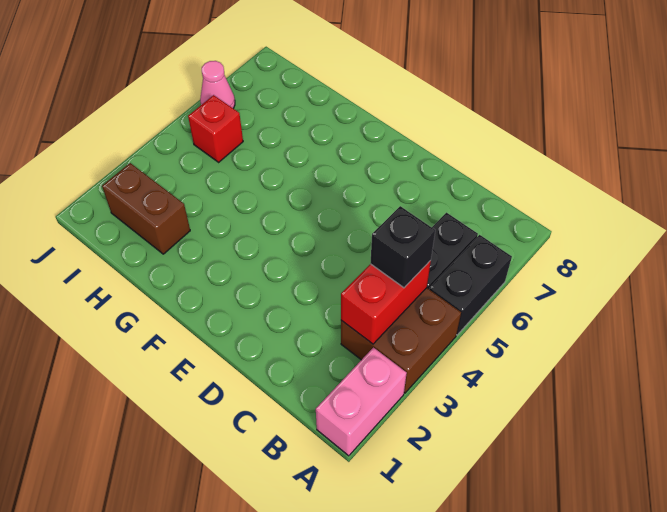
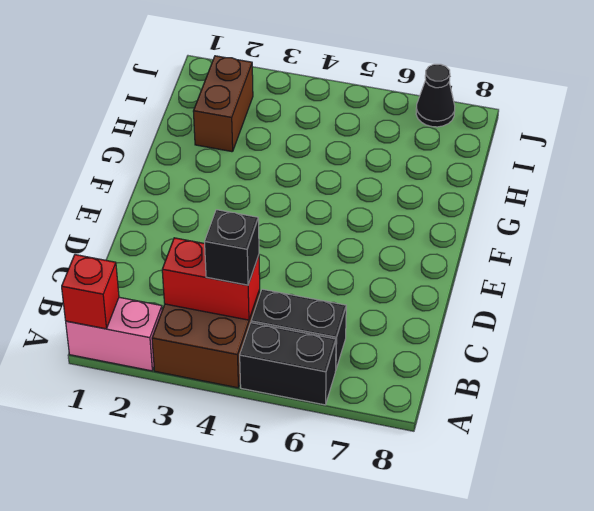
red brick I5 level 1 -> red brick A1 level 2
pink cone J6 level 1 -> none
none -> black cone J7 level 1

